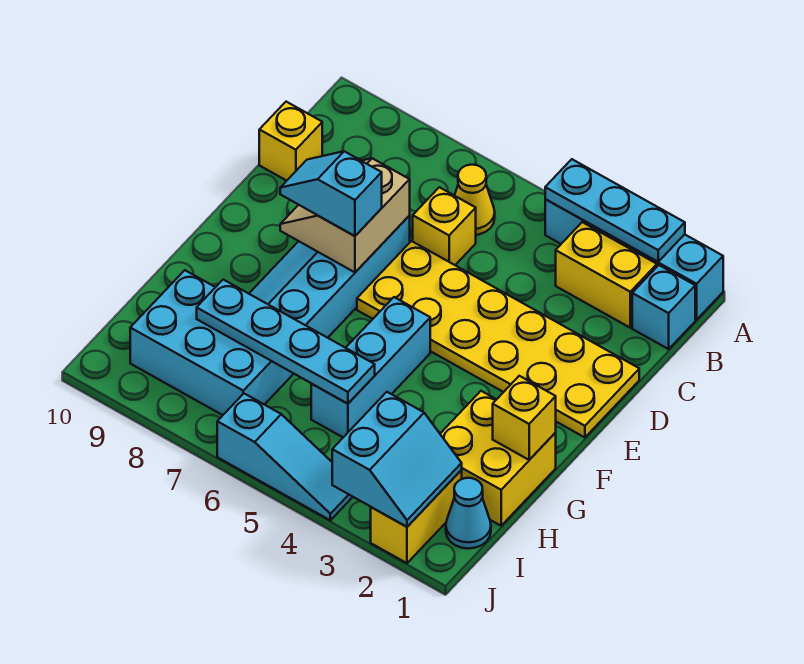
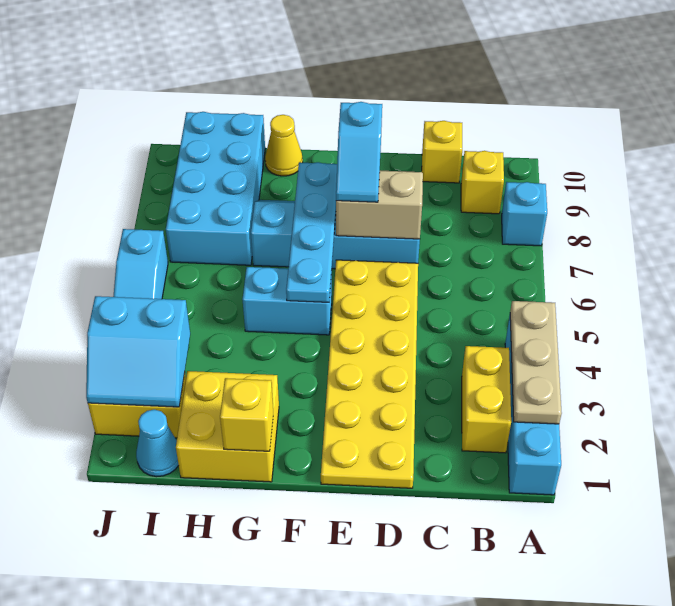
cyan plate A2:A4 level 2 -> tan plate A2:A4 level 2
cyan brick B1 level 1 -> cyan brick A8 level 1
yellow cone B6 level 1 -> yellow cone G10 level 1
yellow brick C6 level 1 -> yellow brick B9 level 1
cyan slope E7:E8 level 3 top 7 -> cyan slope E7:E8 level 3 top 8
cyan brick F5:H5 level 1 -> cyan brick F5:G5 level 1
cyan plate H5:H8 level 2 -> cyan plate F5:F8 level 2
cyan brick H7:I9 level 1 -> cyan brick H7:I10 level 1

